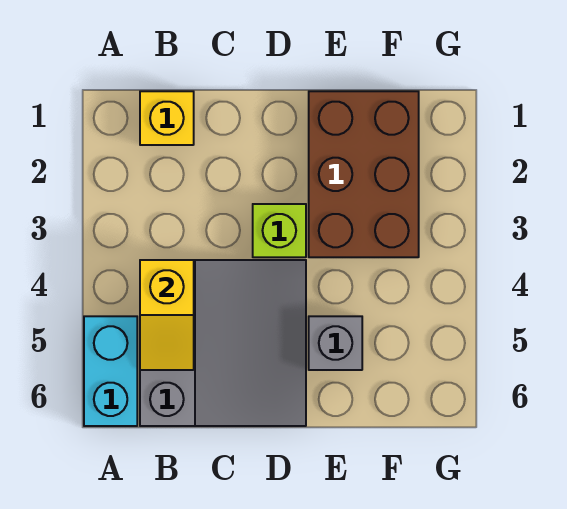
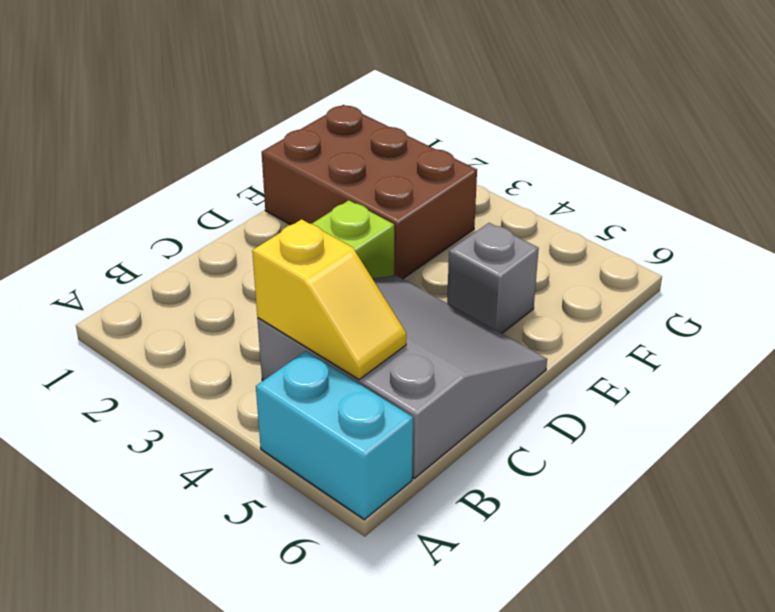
yellow brick B1 level 1 -> none

